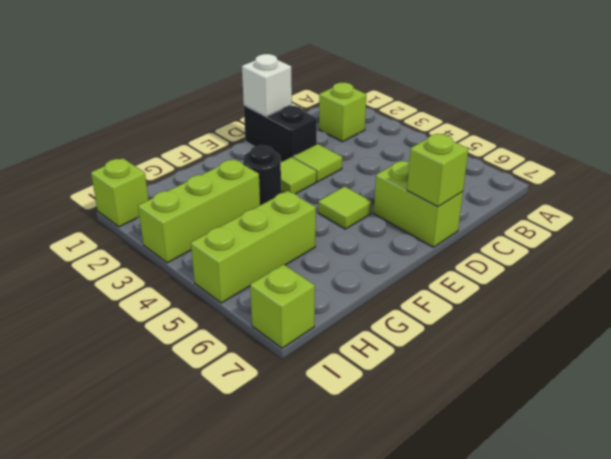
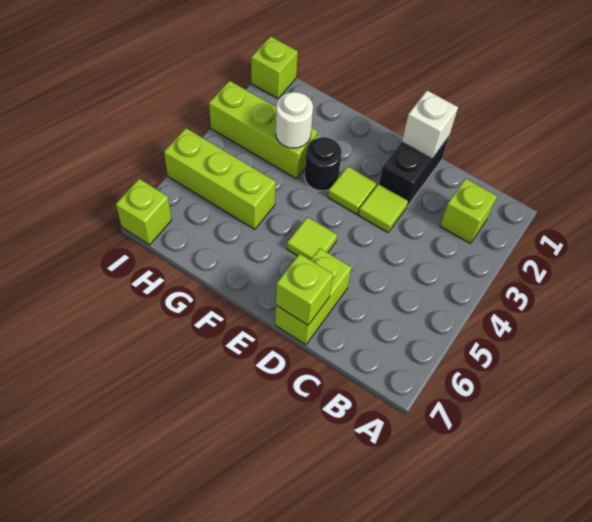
none -> white round brick G3 level 2

